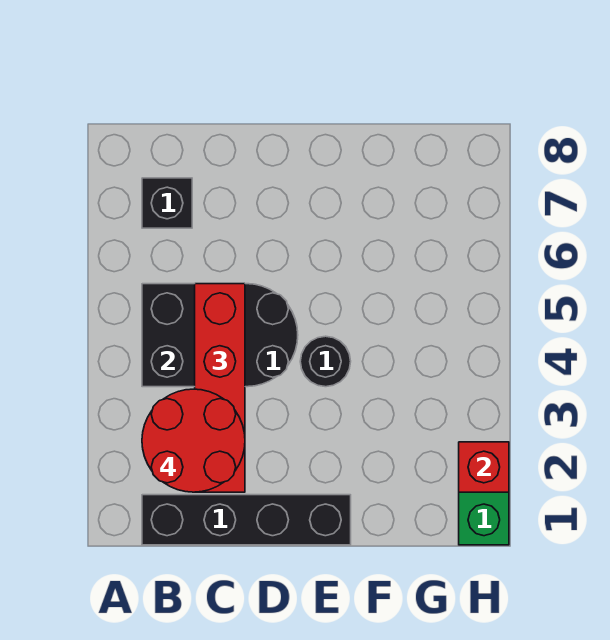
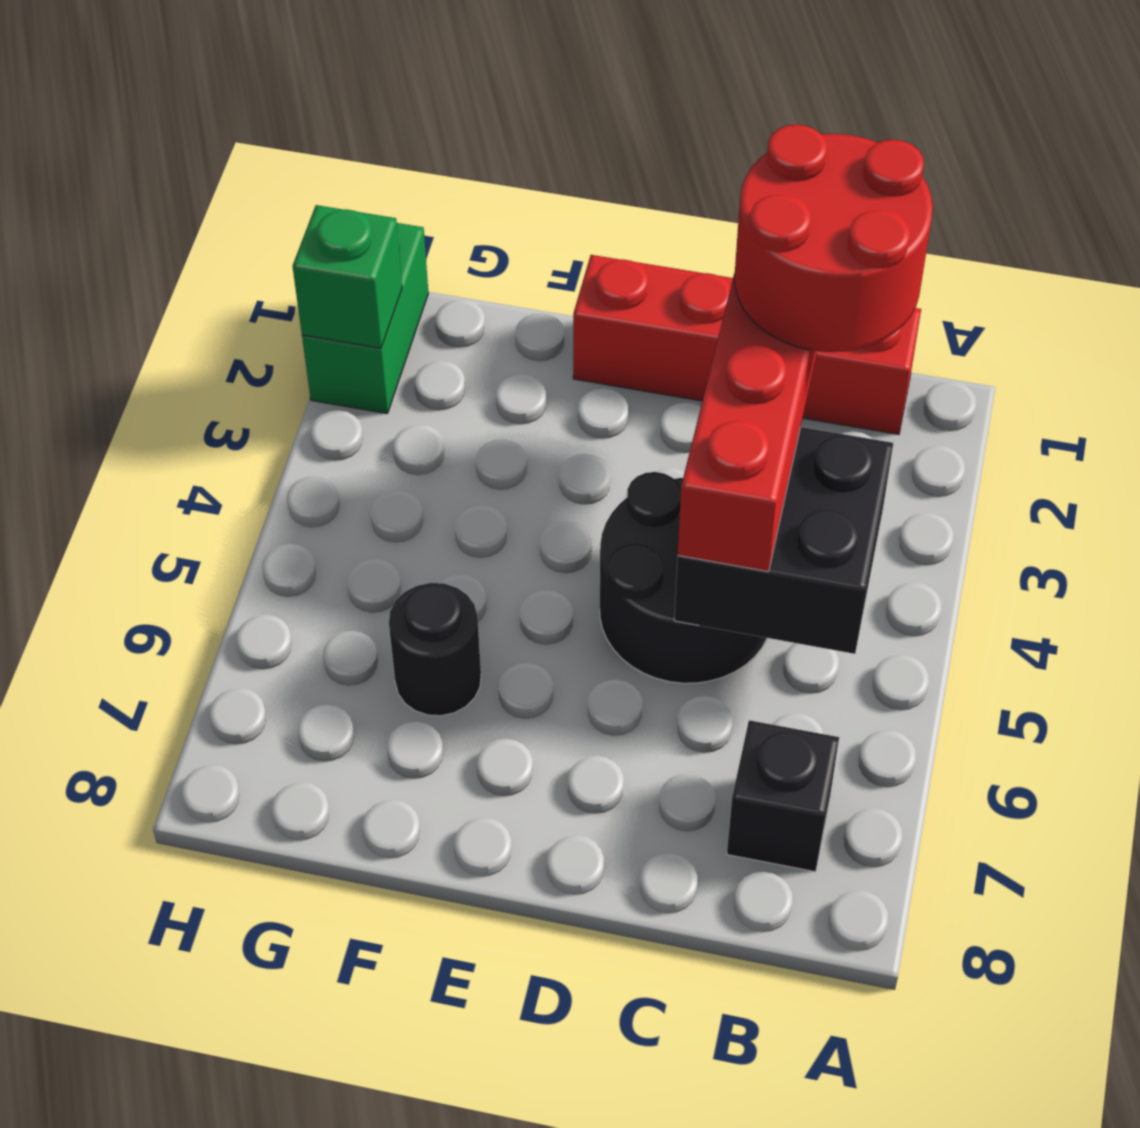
black brick B1:E1 level 1 -> red brick B1:E1 level 1
black round brick E4 level 1 -> black round brick F6 level 1
red brick H2 level 2 -> green brick H2 level 2

